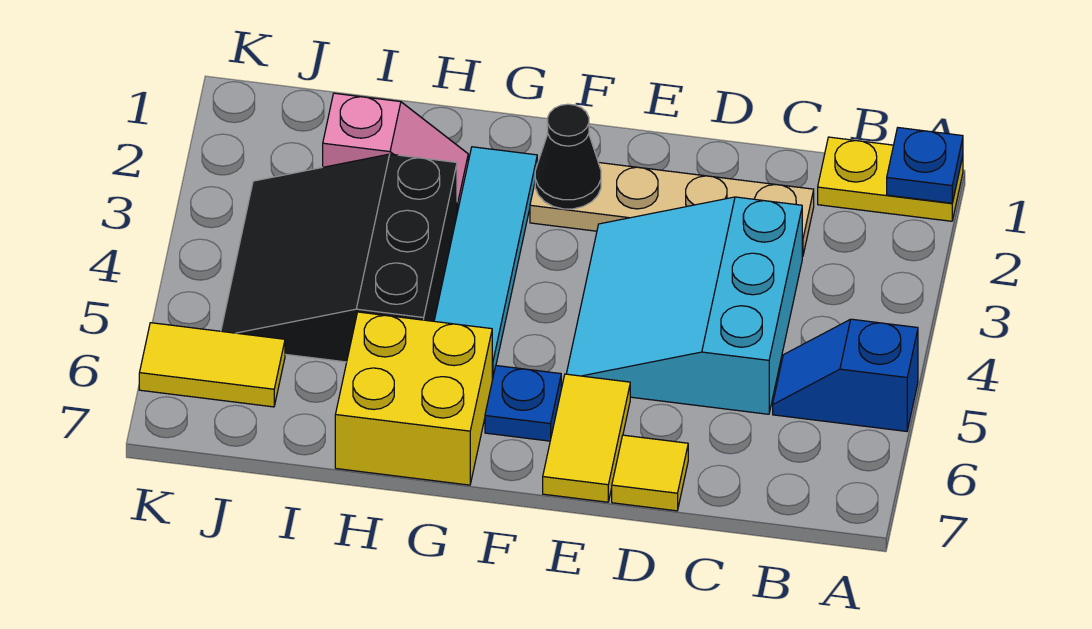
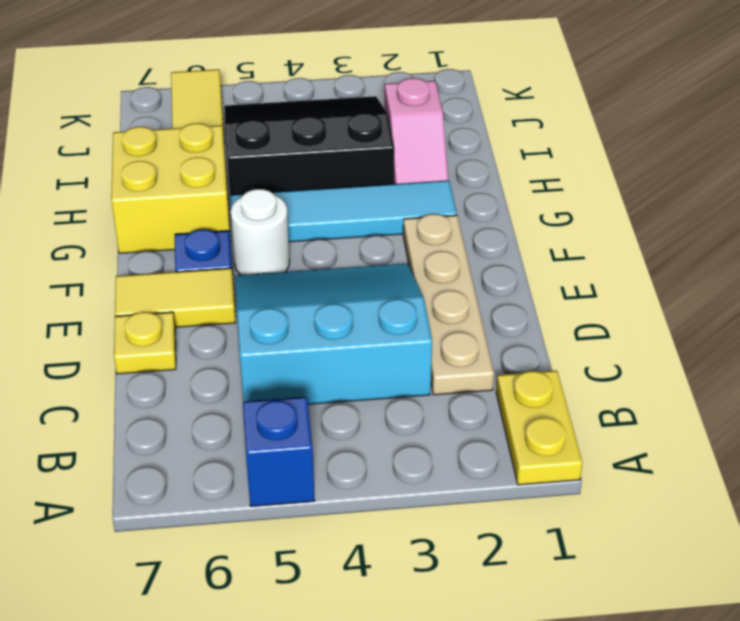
blue plate A1 level 2 -> none
yellow tile D7 level 1 -> yellow plate D7 level 1
black cone F2 level 2 -> none
none -> white round brick F5 level 1

